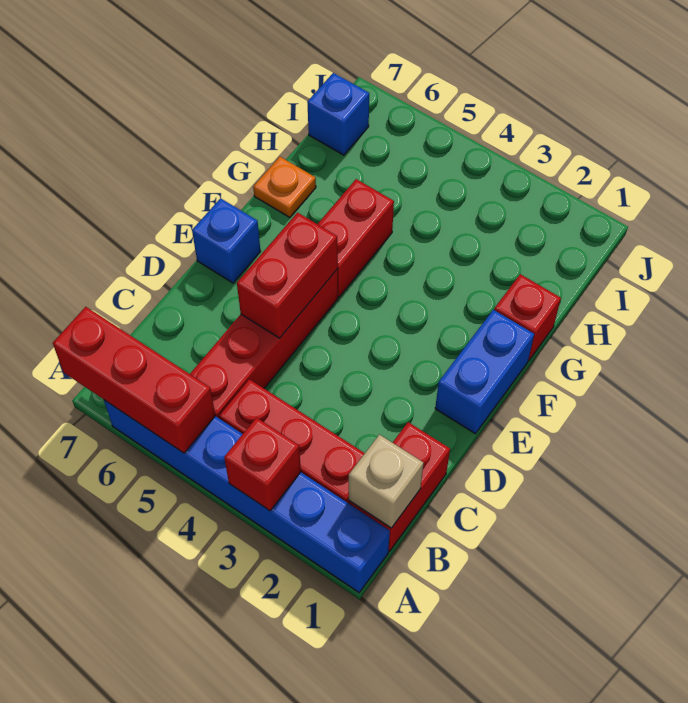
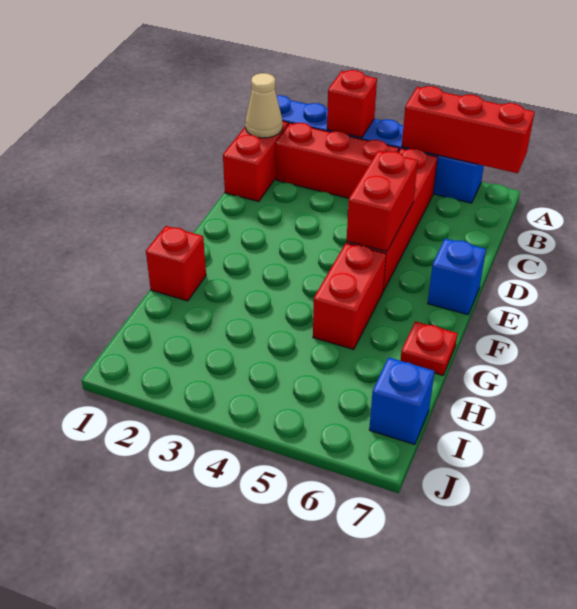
tan brick B1 level 2 -> tan cone B1 level 2
blue brick E1:F1 level 1 -> none
orange plate G7 level 1 -> red plate G7 level 1

